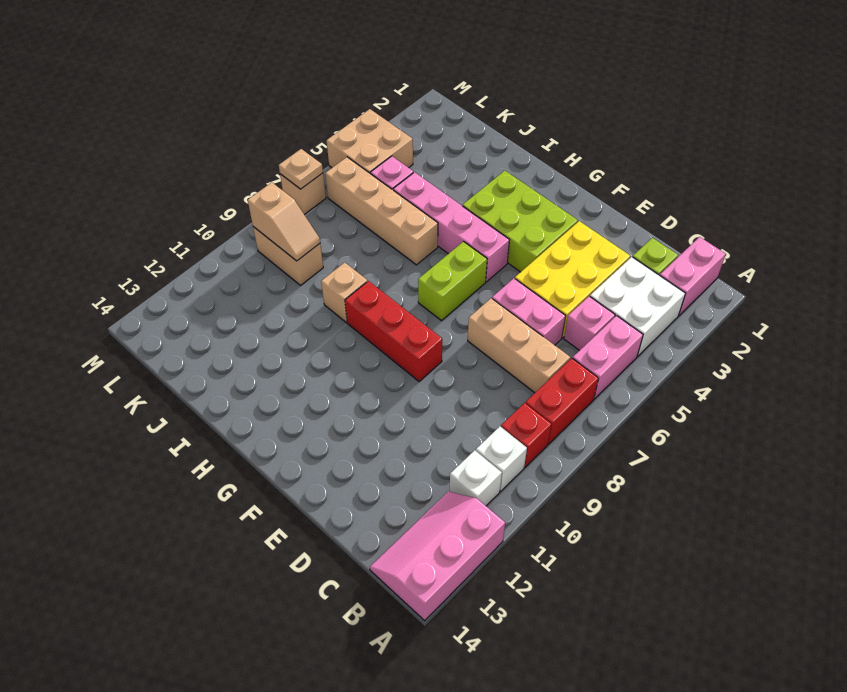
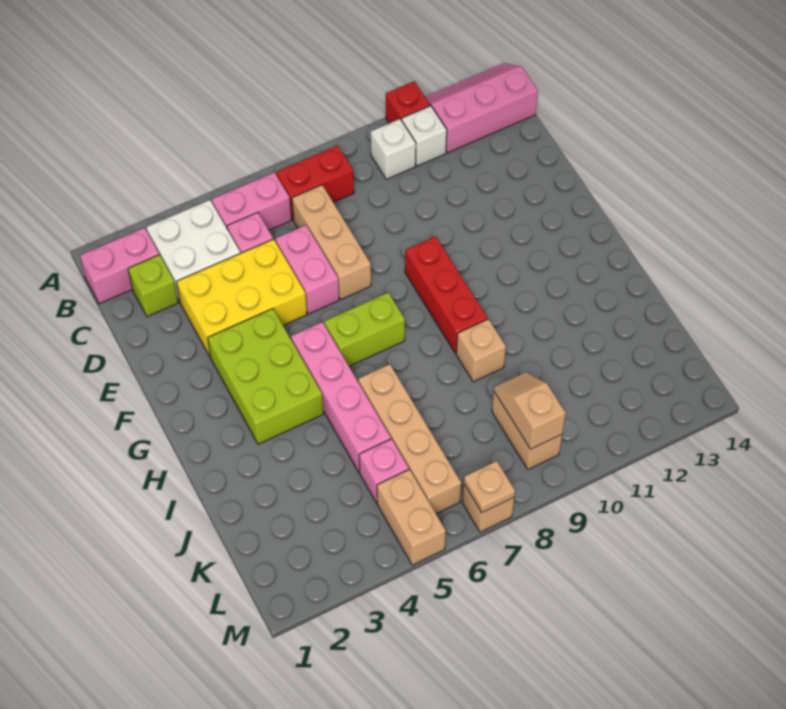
pink slope A12:B14 level 1 top A -> pink slope A12:B14 level 1 top B
red brick B9 level 1 -> red brick A11 level 1
tan brick L4:M5 level 1 -> tan brick L5:M5 level 1

